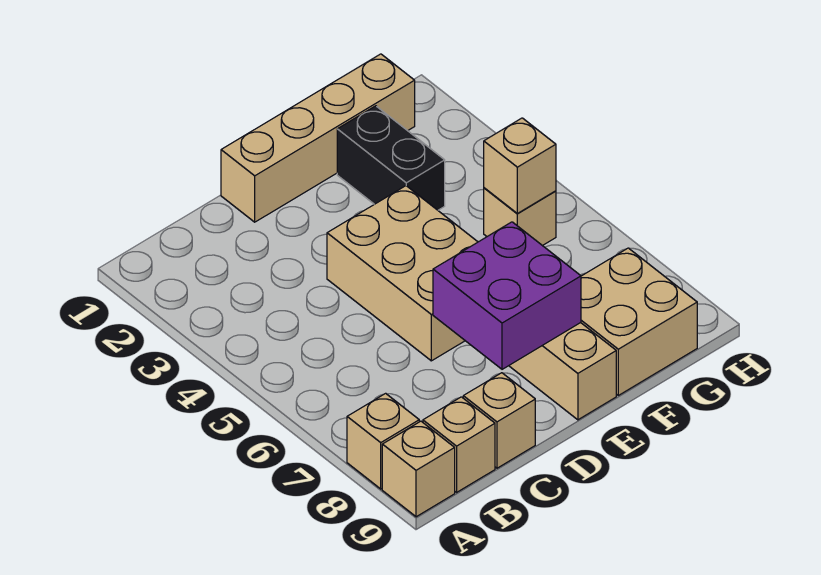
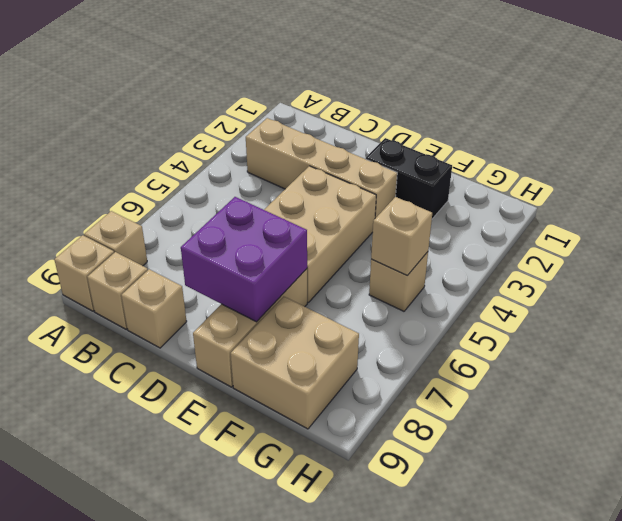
tan brick D1:G1 level 1 -> tan brick B3:E3 level 1
black brick F2:F3 level 1 -> black brick E2:F2 level 1

